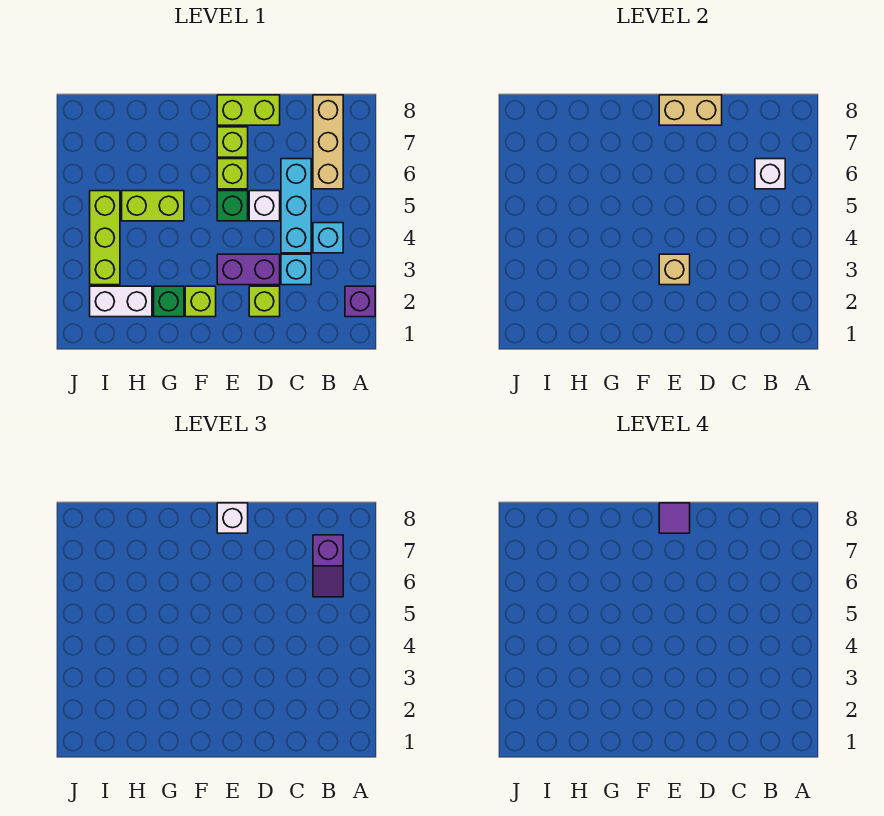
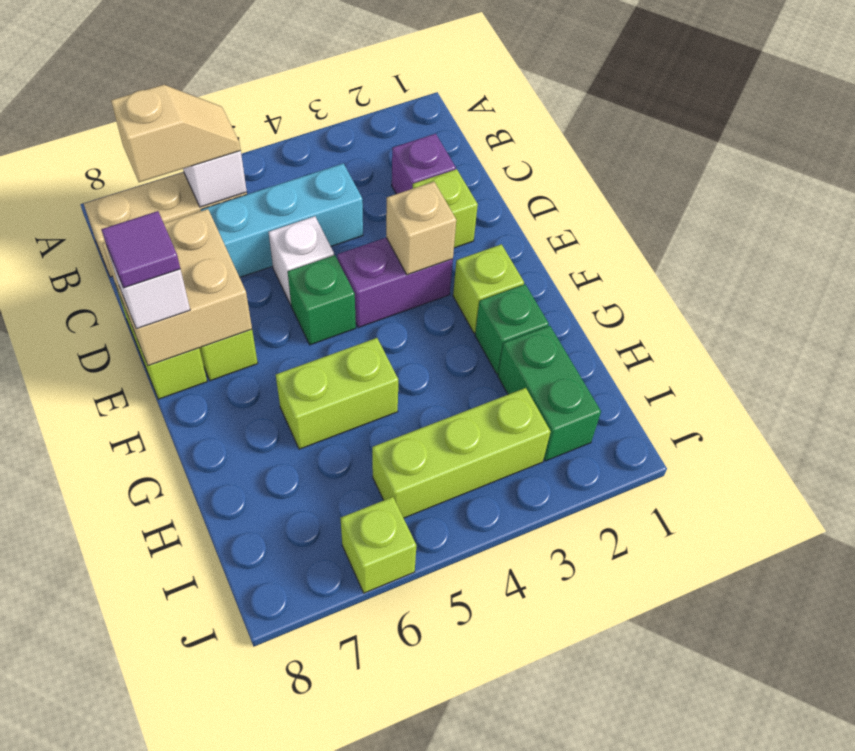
purple brick A2 level 1 -> purple brick C2 level 1
cyan brick B4 level 1 -> none
purple slope B6:B7 level 3 top 7 -> tan slope B6:B7 level 3 top 7
cyan brick C3 level 1 -> none
purple brick D3:E3 level 1 -> purple brick E3:E4 level 1
tan brick D8:E8 level 2 -> tan brick D7:E8 level 2
lime brick E6 level 1 -> lime brick J6 level 1
lime brick G5:H5 level 1 -> lime brick G5:G6 level 1
white brick H2:I2 level 1 -> green brick H2:I2 level 1

